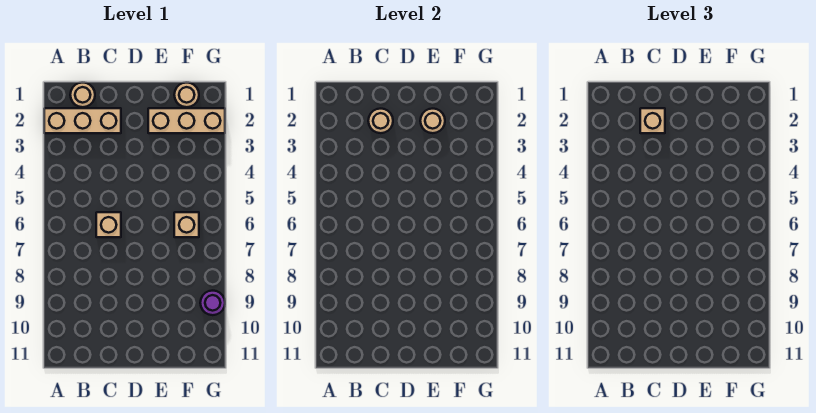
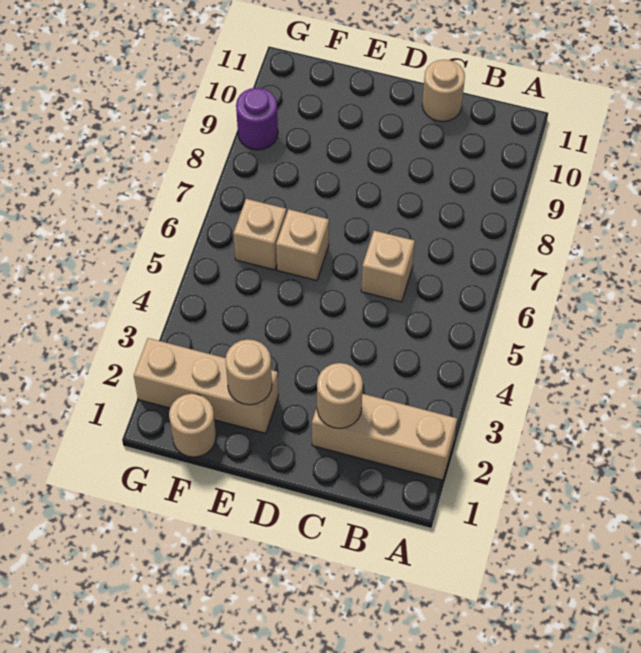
tan round brick B1 level 1 -> tan round brick C11 level 1
tan brick C2 level 3 -> tan brick E6 level 1

